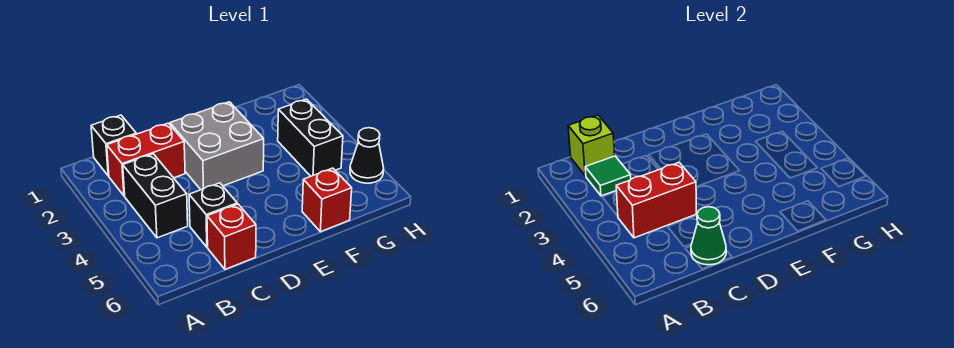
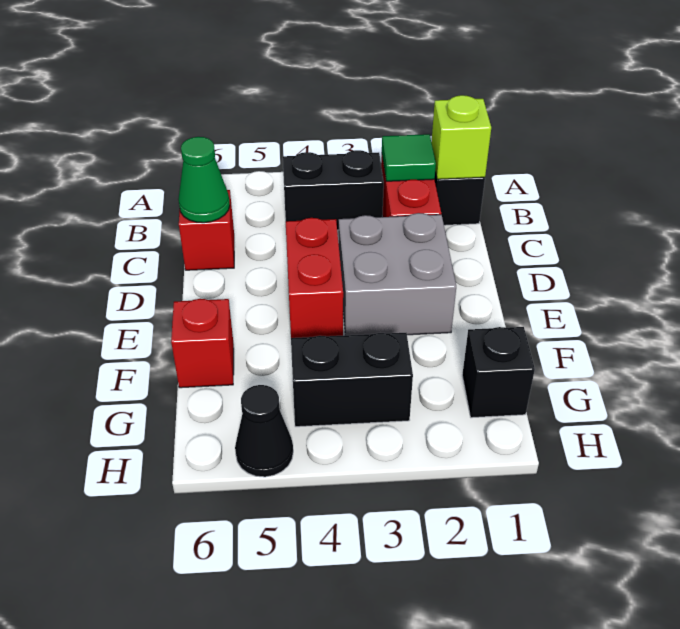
red brick B4:C4 level 2 -> red brick D4:E4 level 1
black brick C5 level 1 -> black brick G1 level 1

